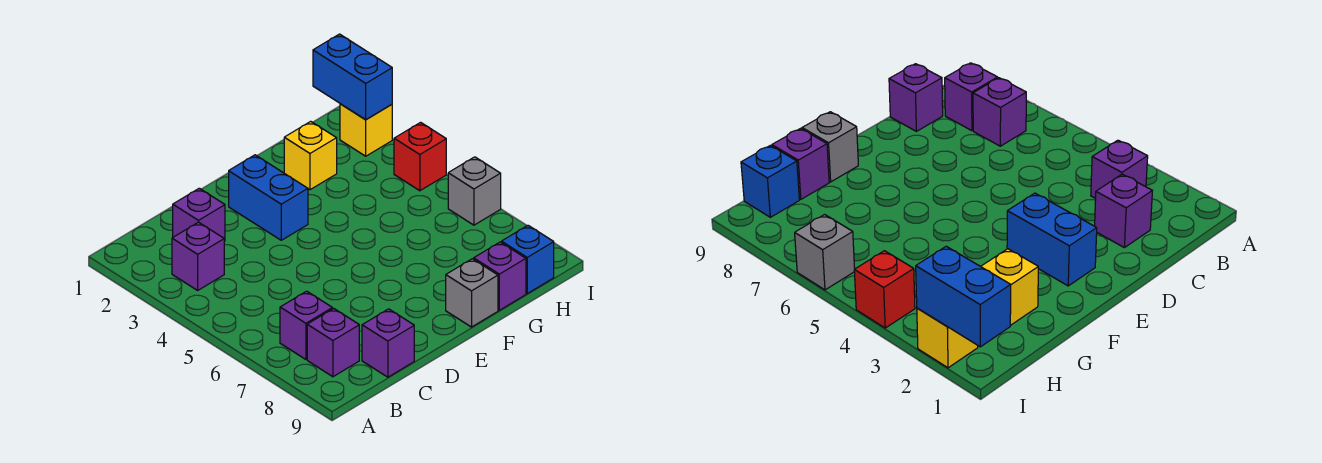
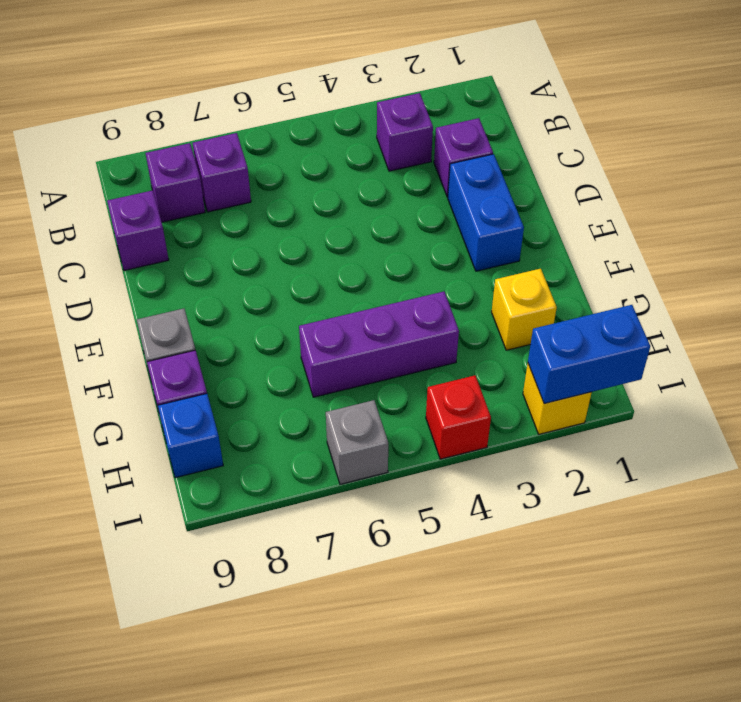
blue brick E2:E3 level 1 -> blue brick D2:E2 level 1
none -> purple brick G4:G6 level 1

